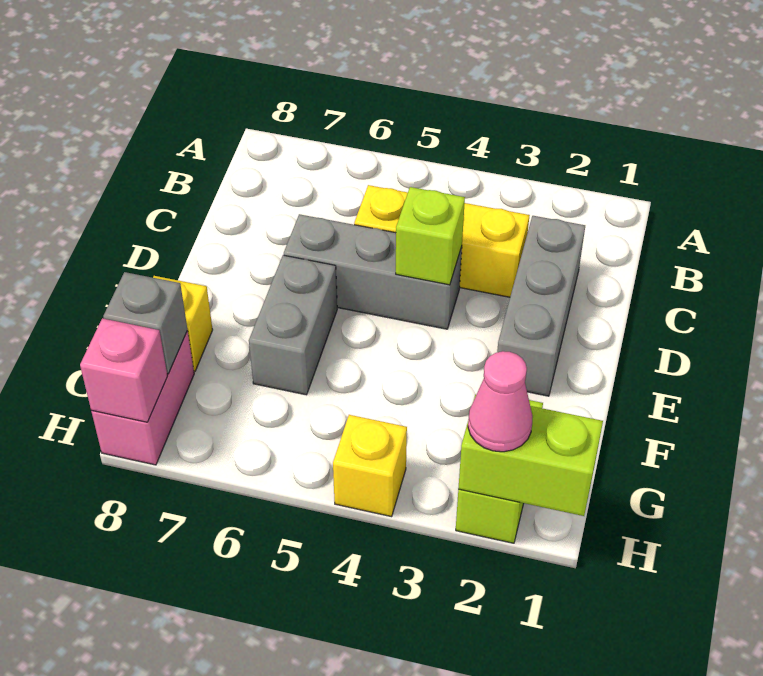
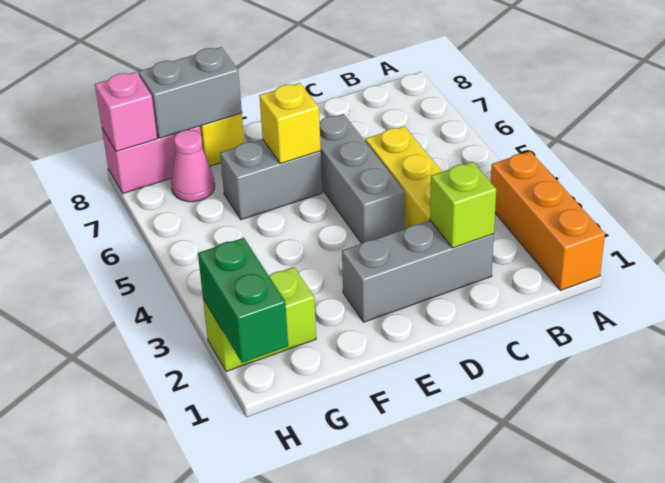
none -> orange brick A1:A3 level 1
lime brick D4 level 2 -> lime brick C2 level 2
grey brick G8 level 2 -> grey brick F8:G8 level 2
lime brick H1:H2 level 2 -> green brick H1:H2 level 2
pink cone H2 level 3 -> pink cone G7 level 1
yellow brick H4 level 1 -> yellow brick E6 level 2

